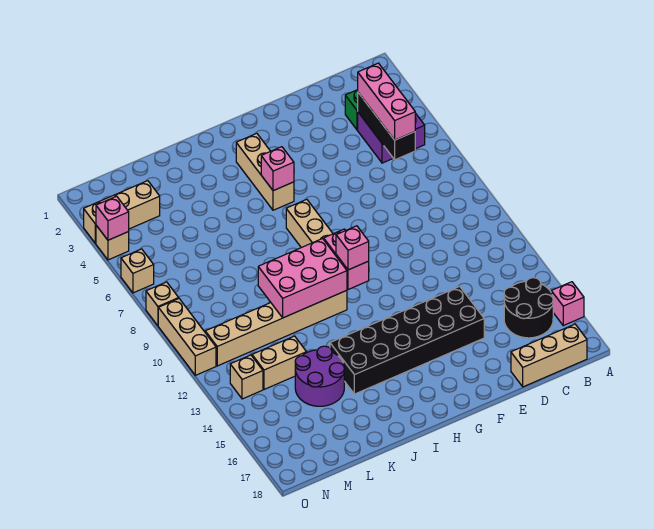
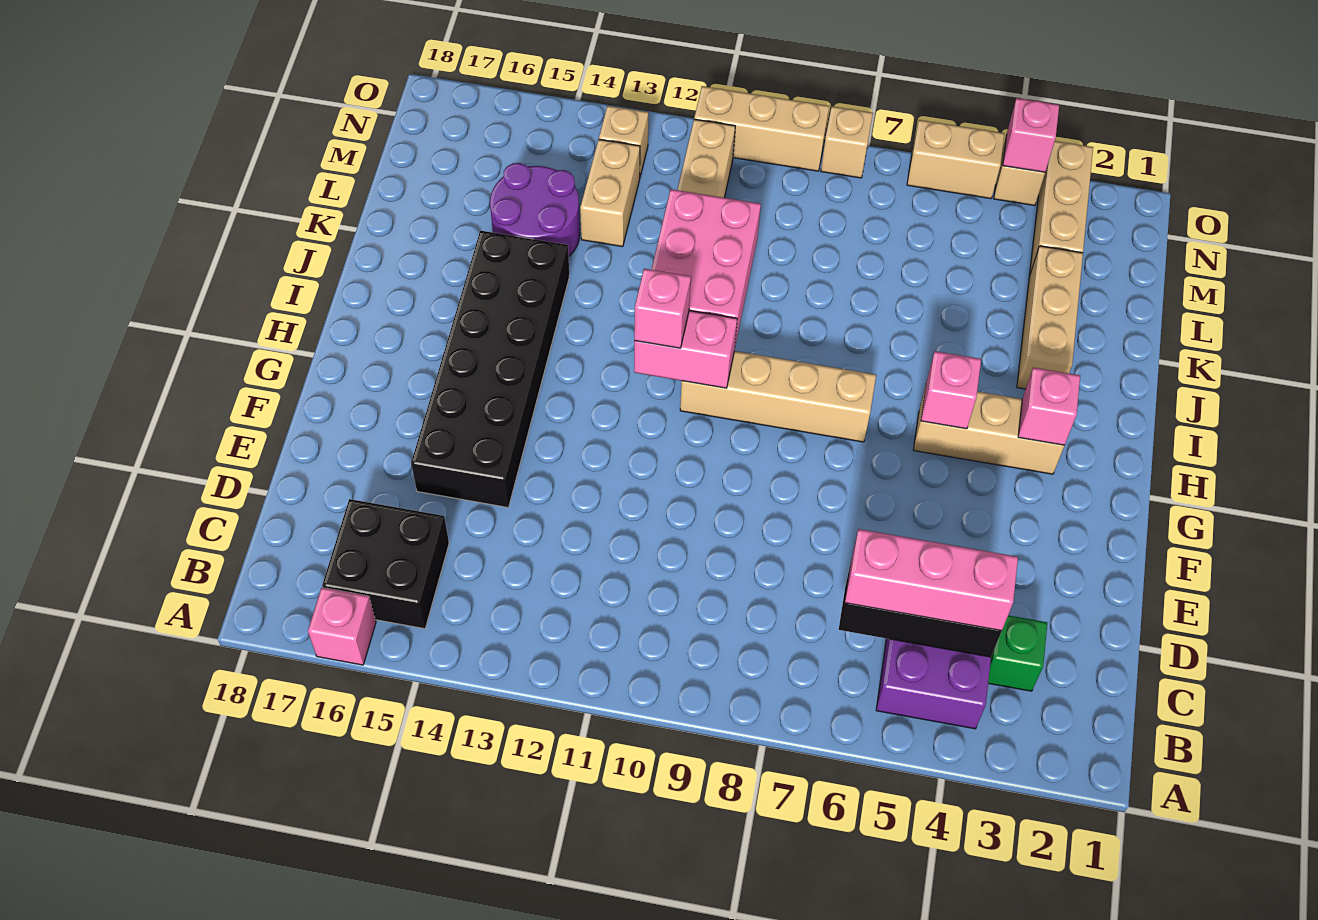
black round brick B15:C16 level 1 -> black brick B15:C16 level 1
tan brick B18:D18 level 1 -> tan brick J3:L3 level 1
none -> pink brick H3 level 2
tan brick O6 level 1 -> tan brick O5:O6 level 1

